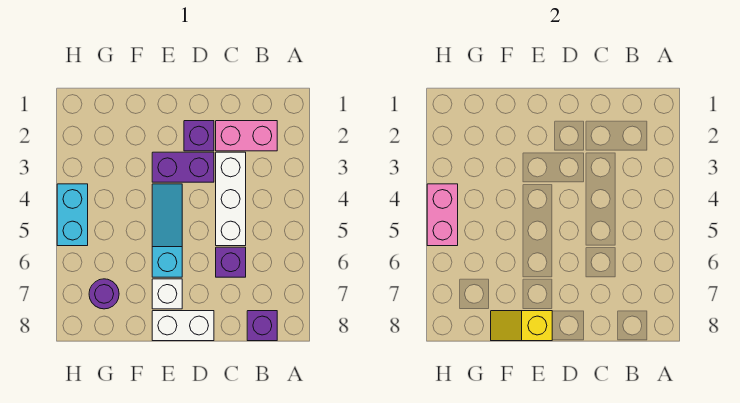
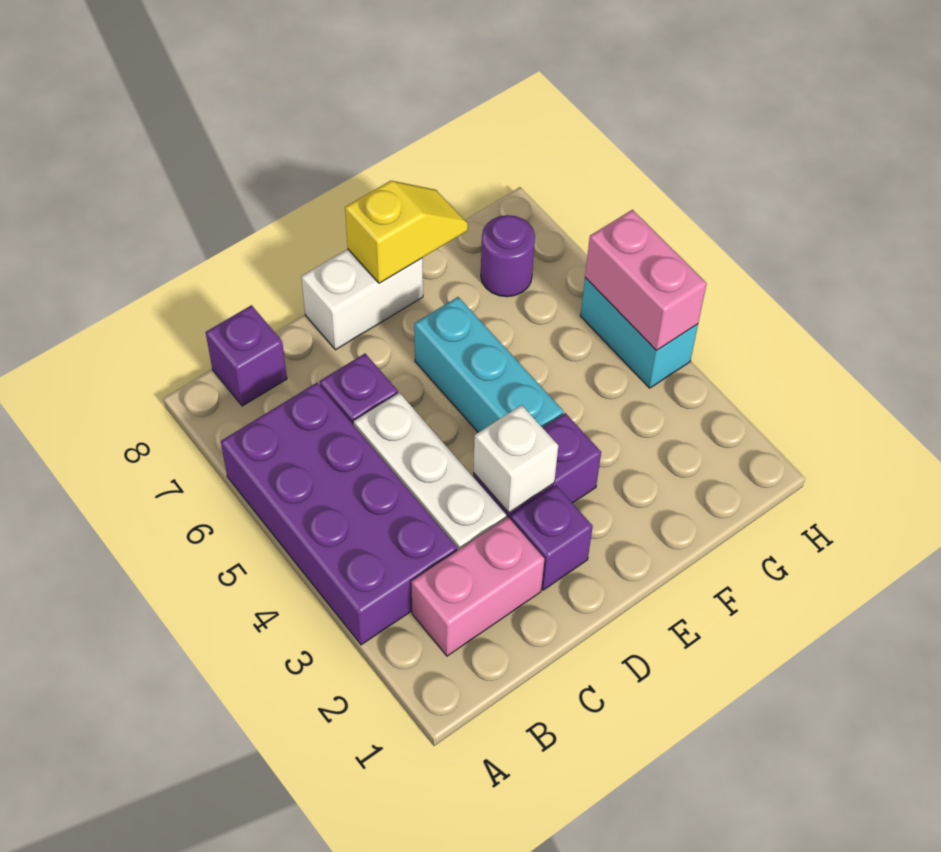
none -> purple brick A3:B6 level 1
cyan slope E4:E6 level 1 top 6 -> cyan brick E4:E6 level 1
white brick E7 level 1 -> white brick D3 level 2

